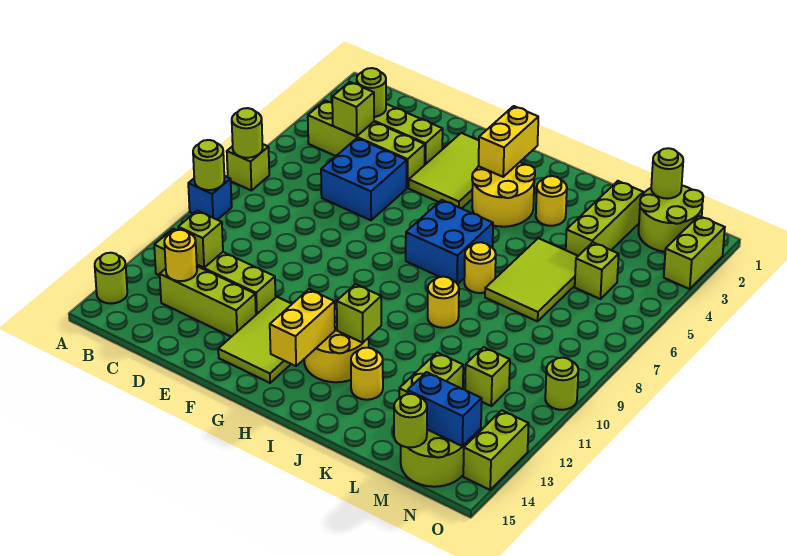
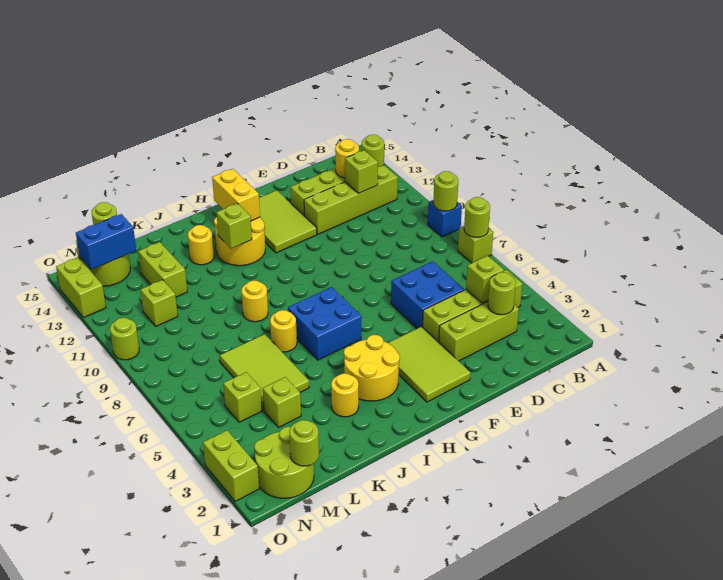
yellow brick H2:H3 level 2 -> none
lime brick L2:L4 level 1 -> lime brick L4 level 1

